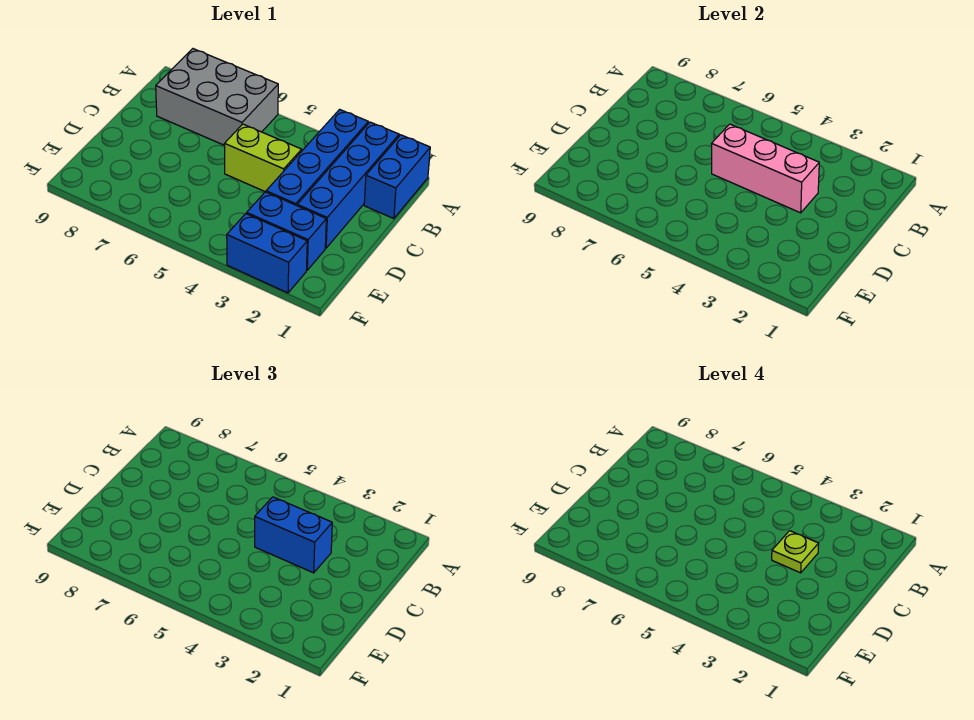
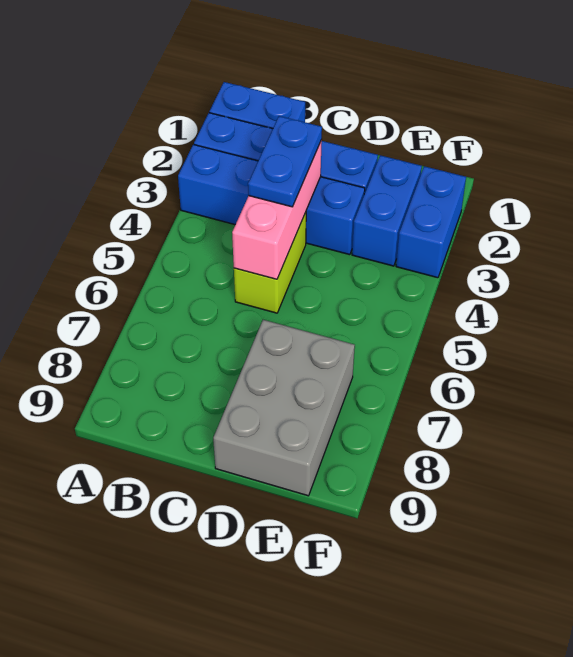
grey brick A6:B8 level 1 -> grey brick D7:E9 level 1
blue brick C3:C4 level 3 -> blue plate C3:C4 level 3
lime plate C3 level 4 -> none

